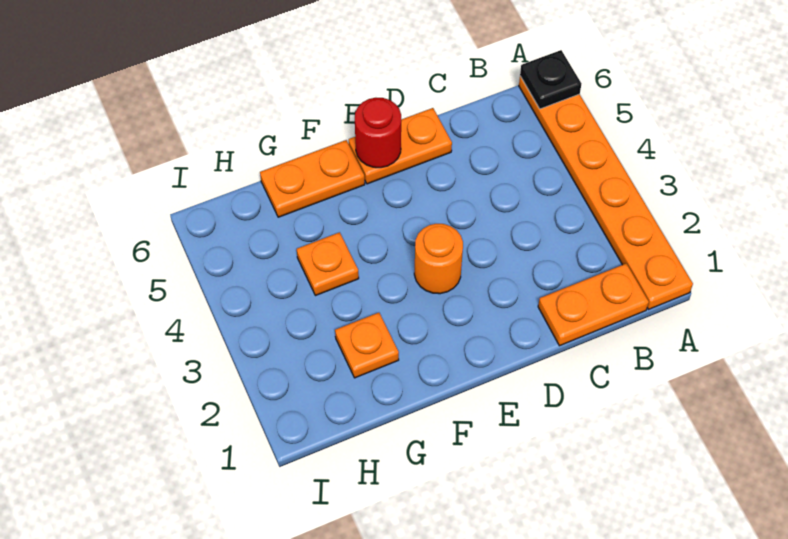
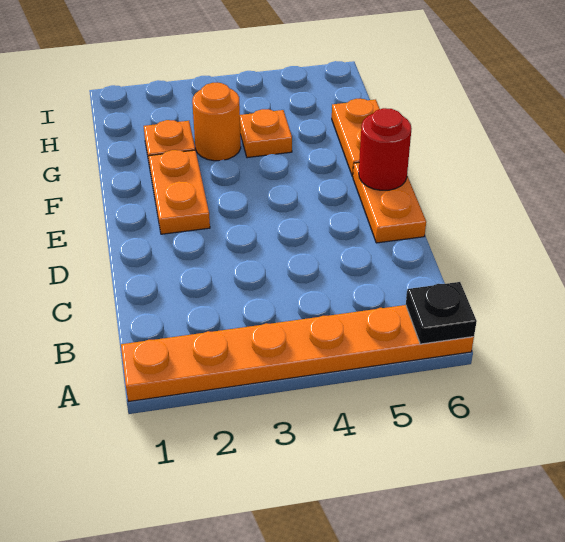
orange plate B1:C1 level 1 -> orange plate E2:F2 level 1
orange round brick E3 level 1 -> orange round brick G3 level 1

